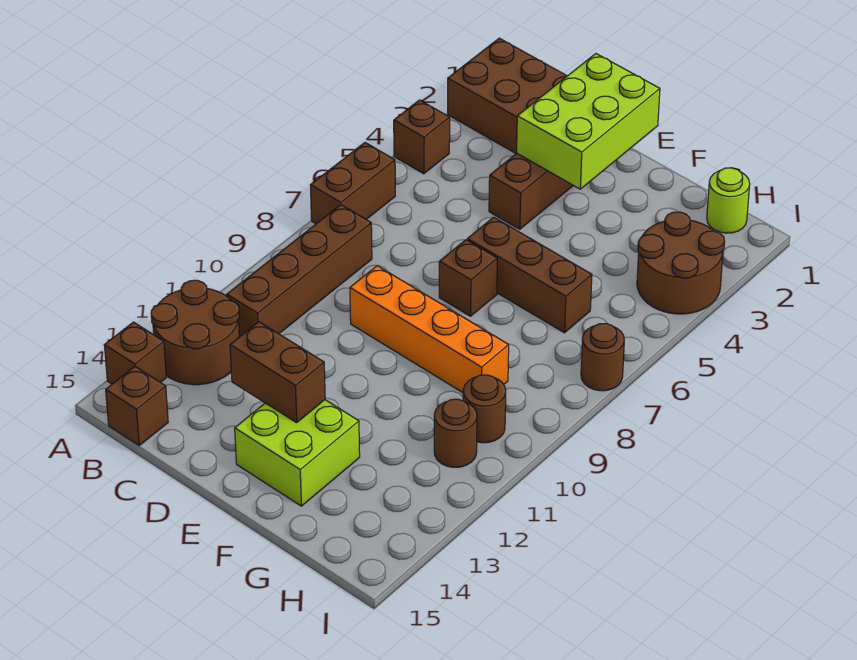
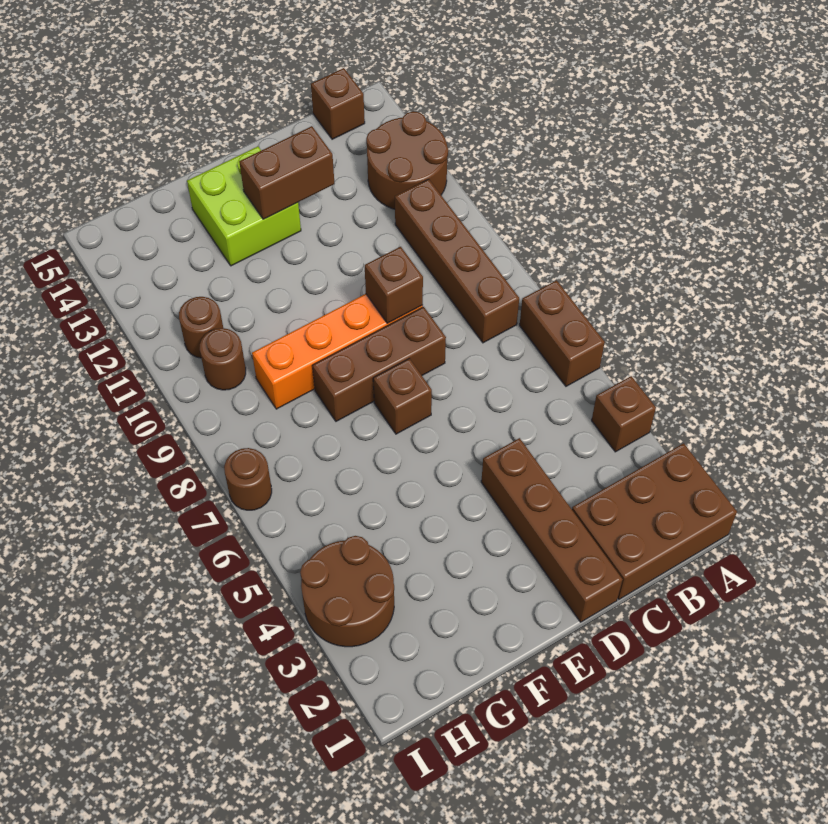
brown brick A14 level 1 -> brown brick D9 level 2
lime brick D1:E3 level 2 -> none
brown brick E6:G6 level 1 -> brown brick D8:F8 level 1
lime round brick H1 level 1 -> none

